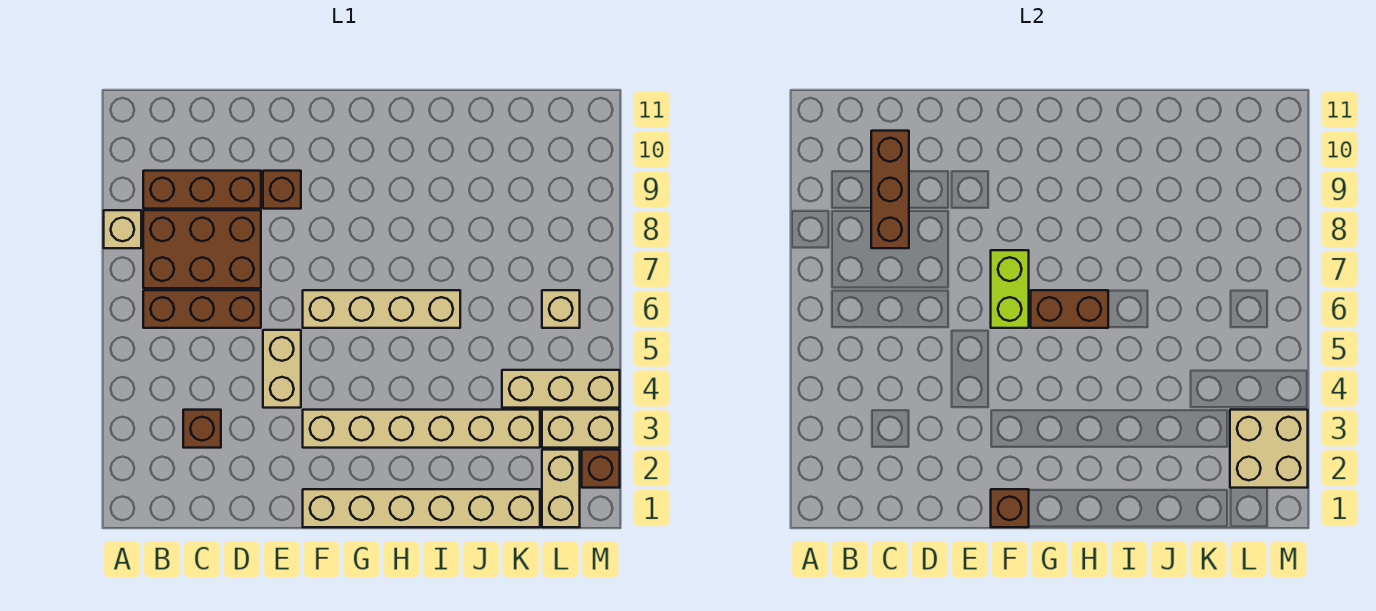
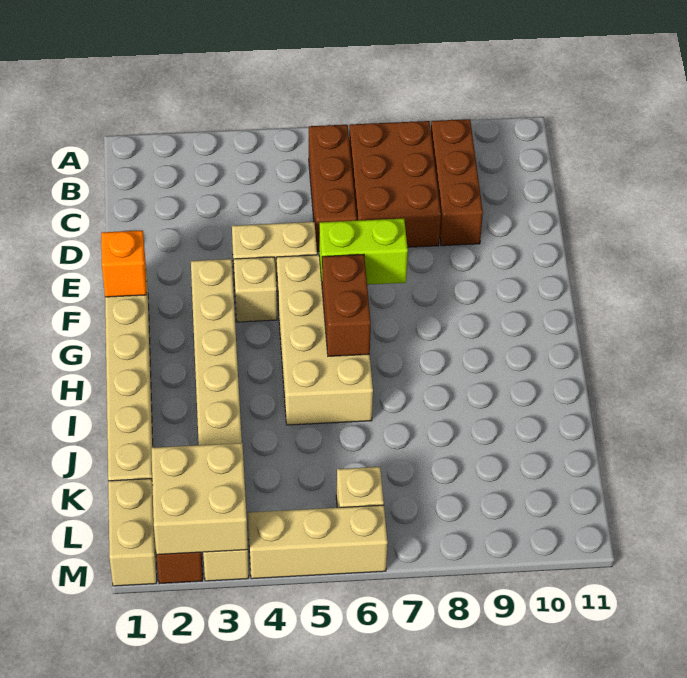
tan brick A8 level 1 -> tan brick F4 level 1
brown brick C3 level 1 -> none
brown brick C8:C10 level 2 -> none
brown brick E9 level 1 -> none
brown brick F1 level 2 -> orange brick F1 level 2
tan brick F6:I6 level 1 -> tan brick F5:I6 level 1
tan brick K4:M4 level 1 -> tan brick M4:M6 level 1
tan brick L1:L2 level 1 -> tan brick L1:M1 level 1

